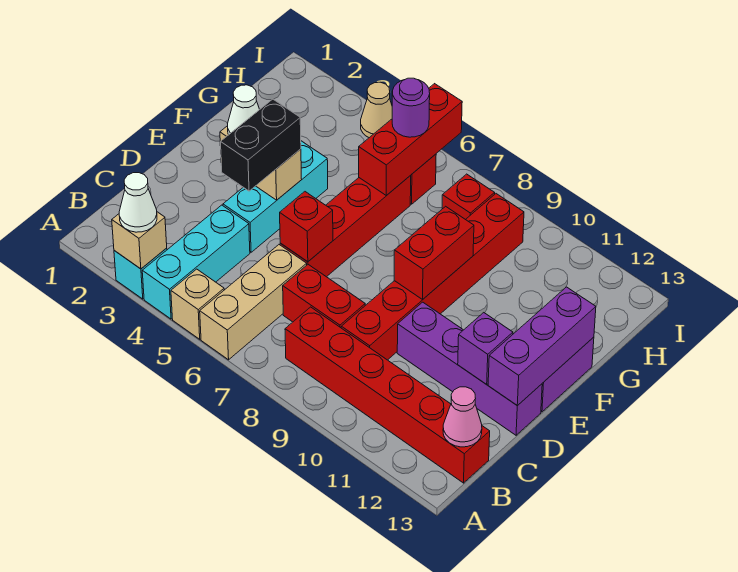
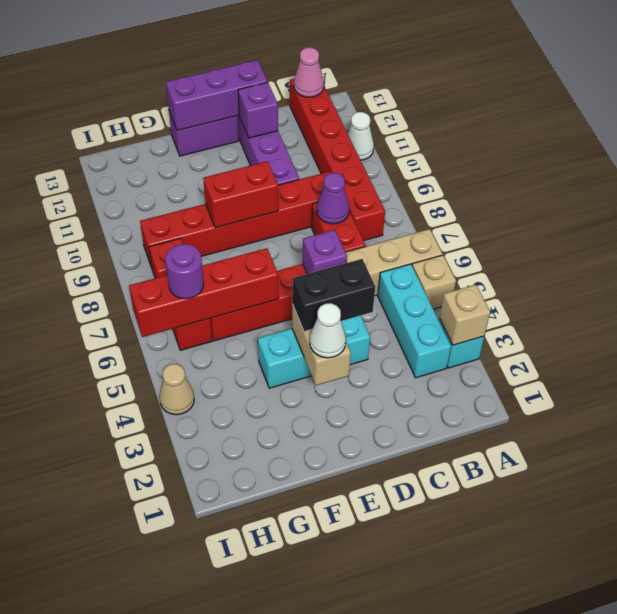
white cone A3 level 3 -> white cone A11 level 1
cyan brick A4:C4 level 1 -> cyan brick B3:B5 level 1
none -> purple cone C8 level 2
red brick D6 level 2 -> purple brick D6 level 2
red brick G6:I6 level 2 -> red brick F6:I6 level 2

